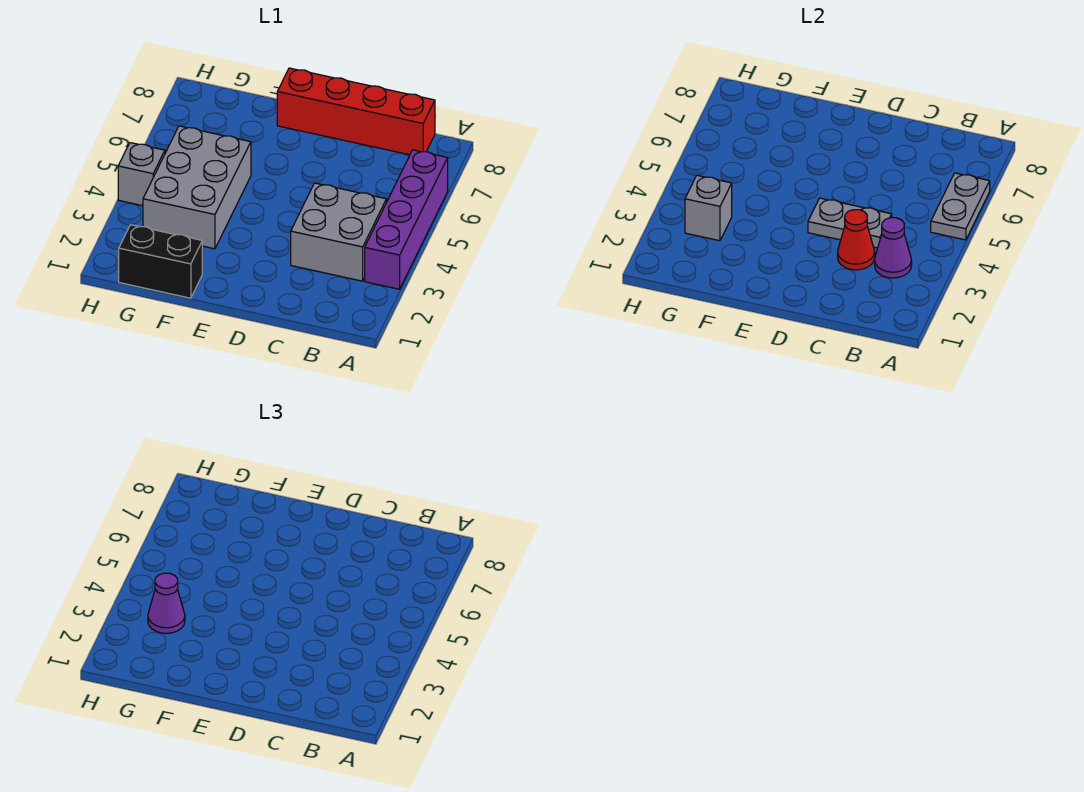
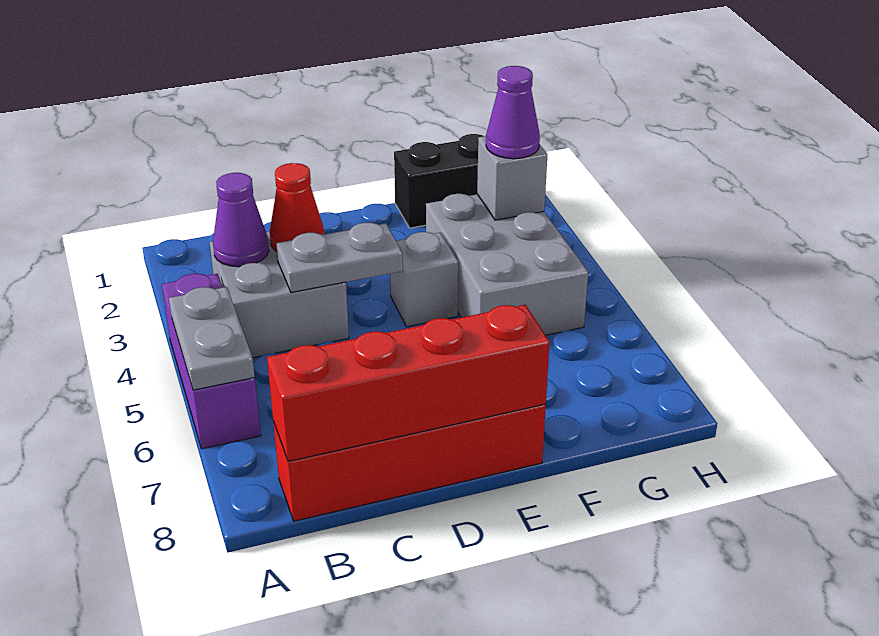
purple brick A3:A6 level 1 -> purple brick A4:A6 level 1
none -> red brick B8:E8 level 2
grey brick H4 level 1 -> grey brick E4 level 1

